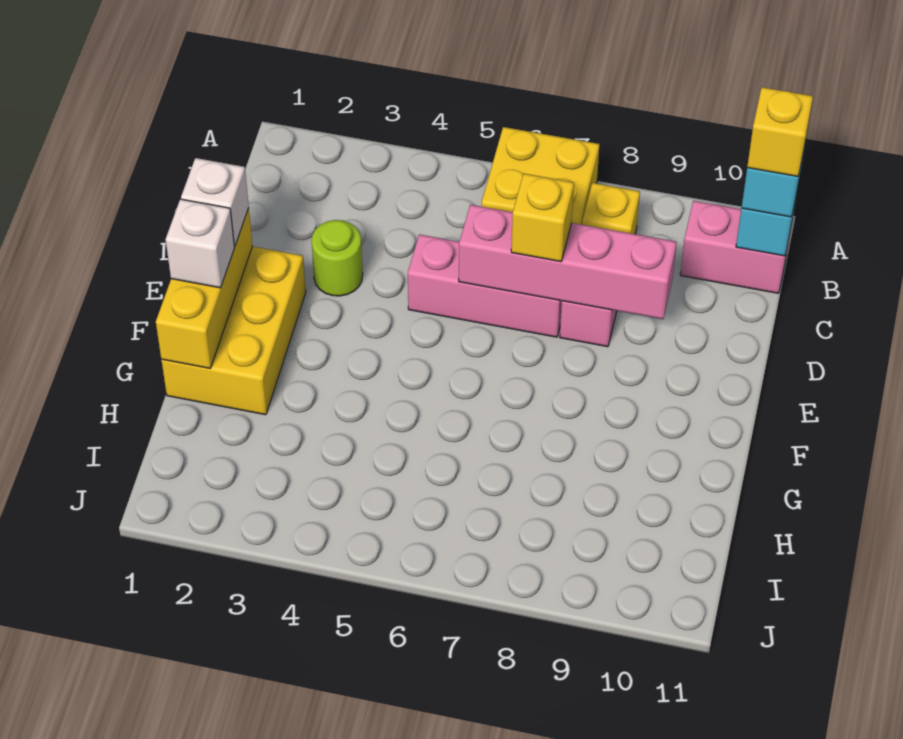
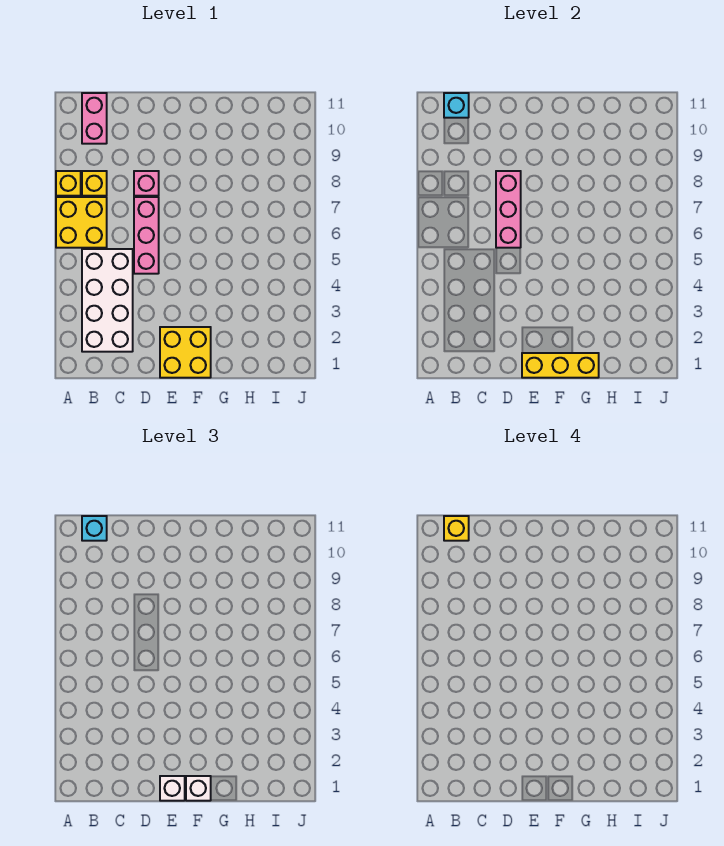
none -> white brick B2:C5 level 1
lime round brick D3 level 1 -> none
pink brick D6:D9 level 2 -> pink brick D6:D8 level 2
yellow brick D7 level 3 -> yellow brick A8 level 1
yellow brick E1:G2 level 1 -> yellow brick E1:F2 level 1

